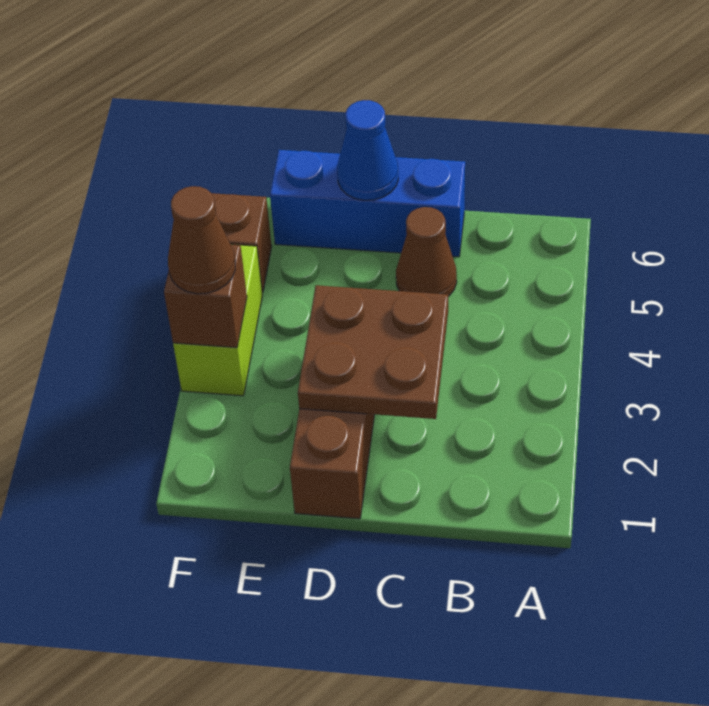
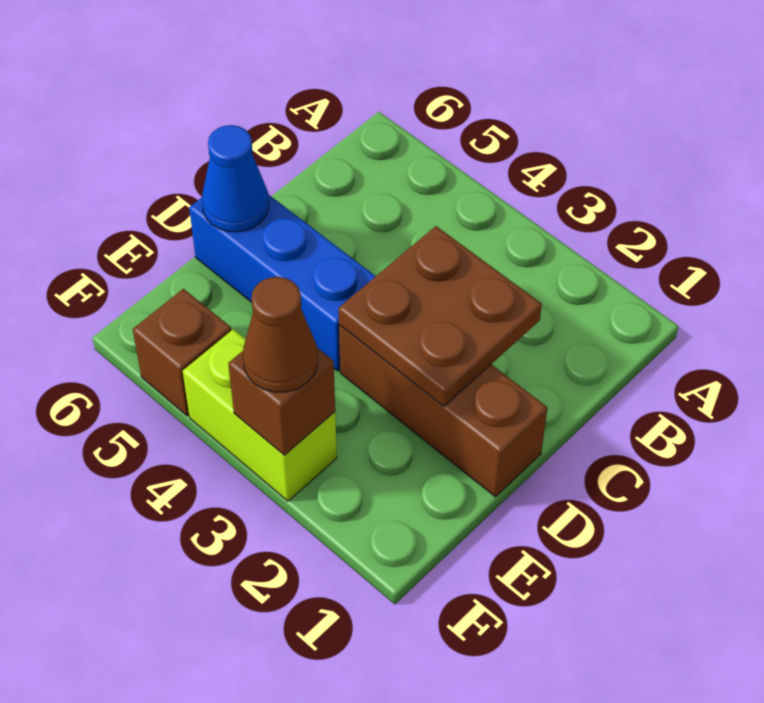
brown cone C5 level 1 -> none
blue brick C6:E6 level 1 -> blue brick D4:D6 level 1

